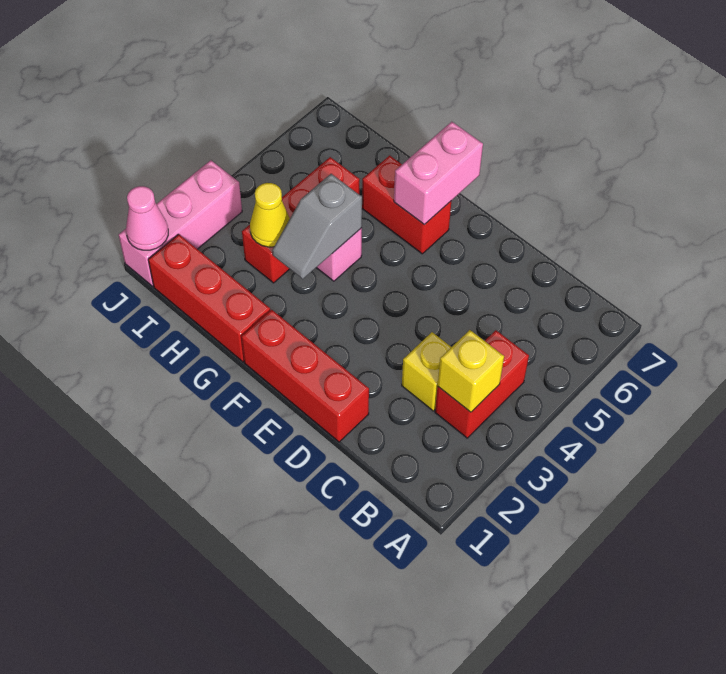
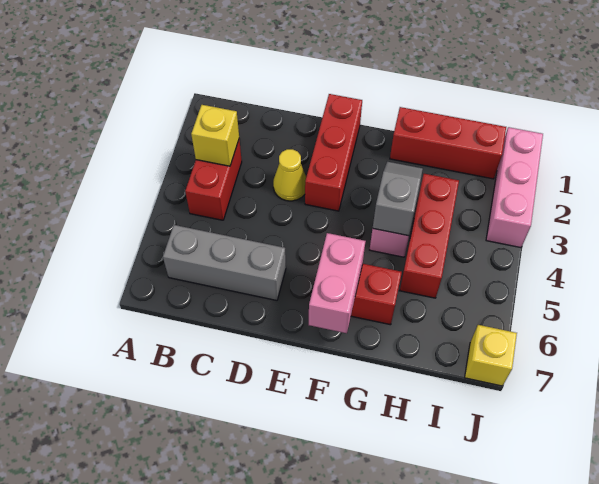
none -> grey brick B6:D6 level 1
yellow brick C3 level 1 -> yellow brick J7 level 1
red brick D1:F1 level 1 -> red brick E1:E3 level 1
yellow cone H3 level 2 -> yellow cone D3 level 1
pink cone J1 level 2 -> none

